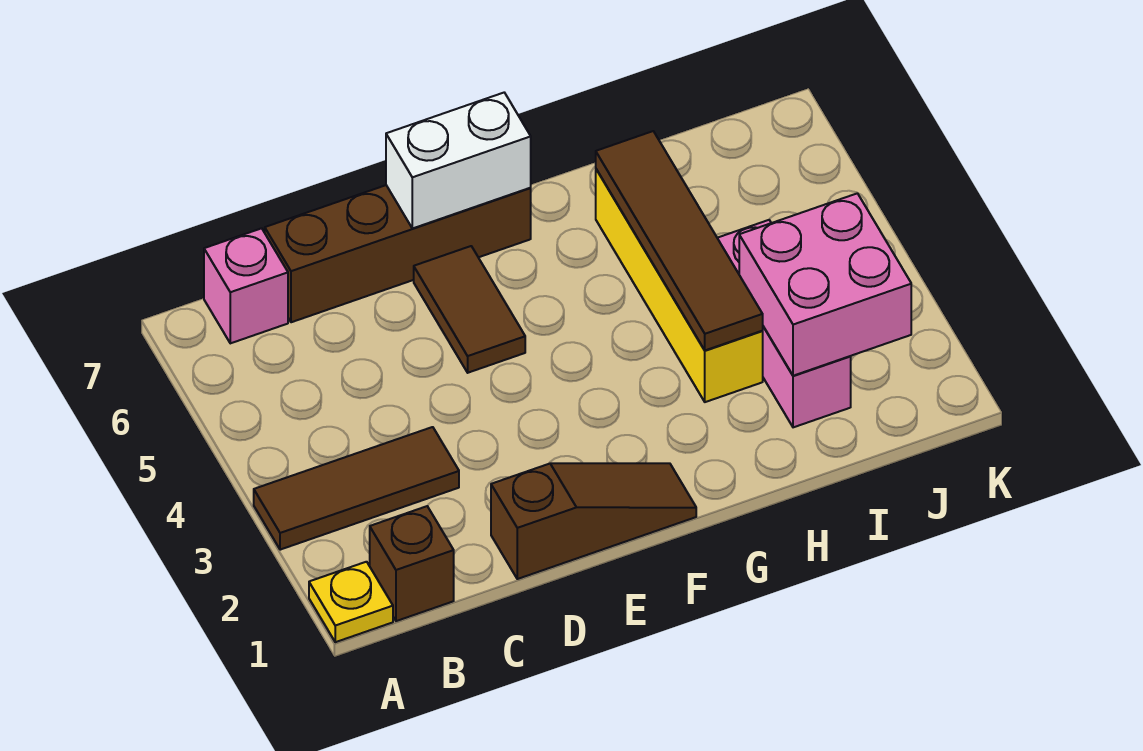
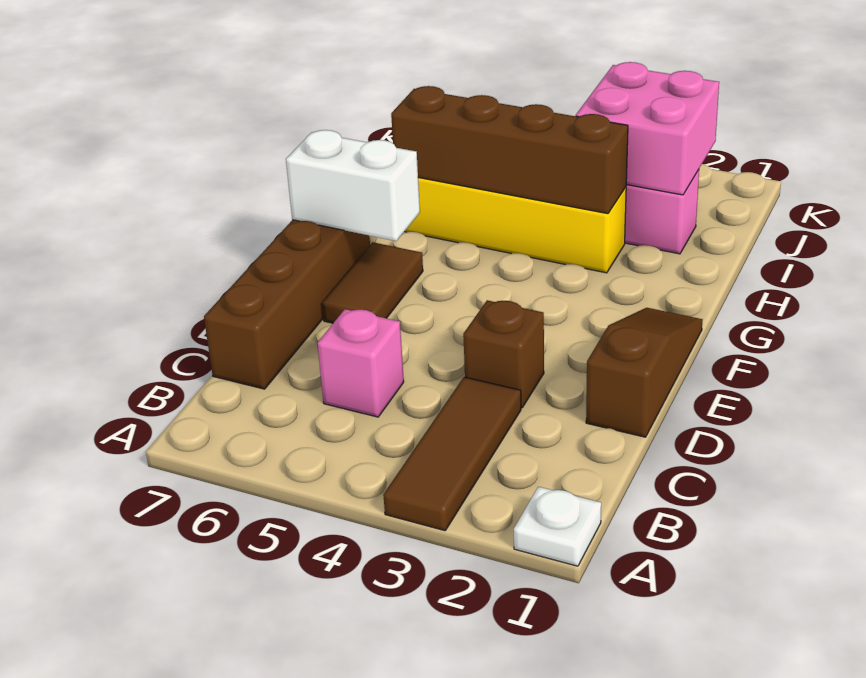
yellow plate A1 level 1 -> white plate A1 level 1
brown brick B1 level 1 -> brown brick D3 level 1
pink brick B7 level 1 -> pink brick C5 level 1
brown tile E5:E6 level 1 -> brown tile E6:F6 level 1
white brick E7:F7 level 2 -> white brick F6:F7 level 2
brown tile H3:H6 level 2 -> brown brick H3:H6 level 2

